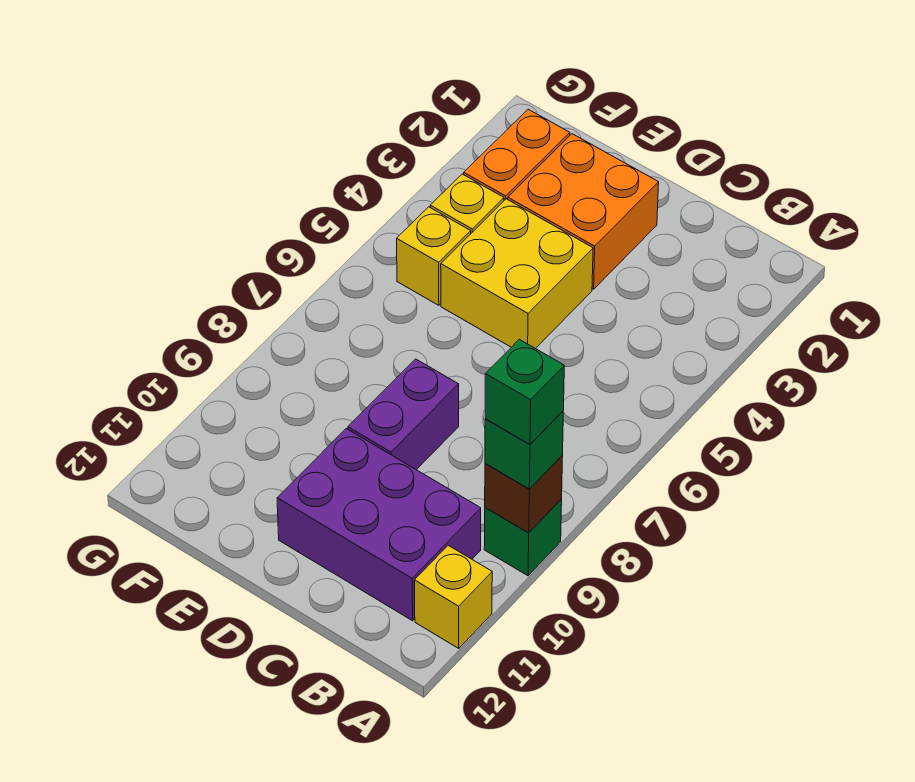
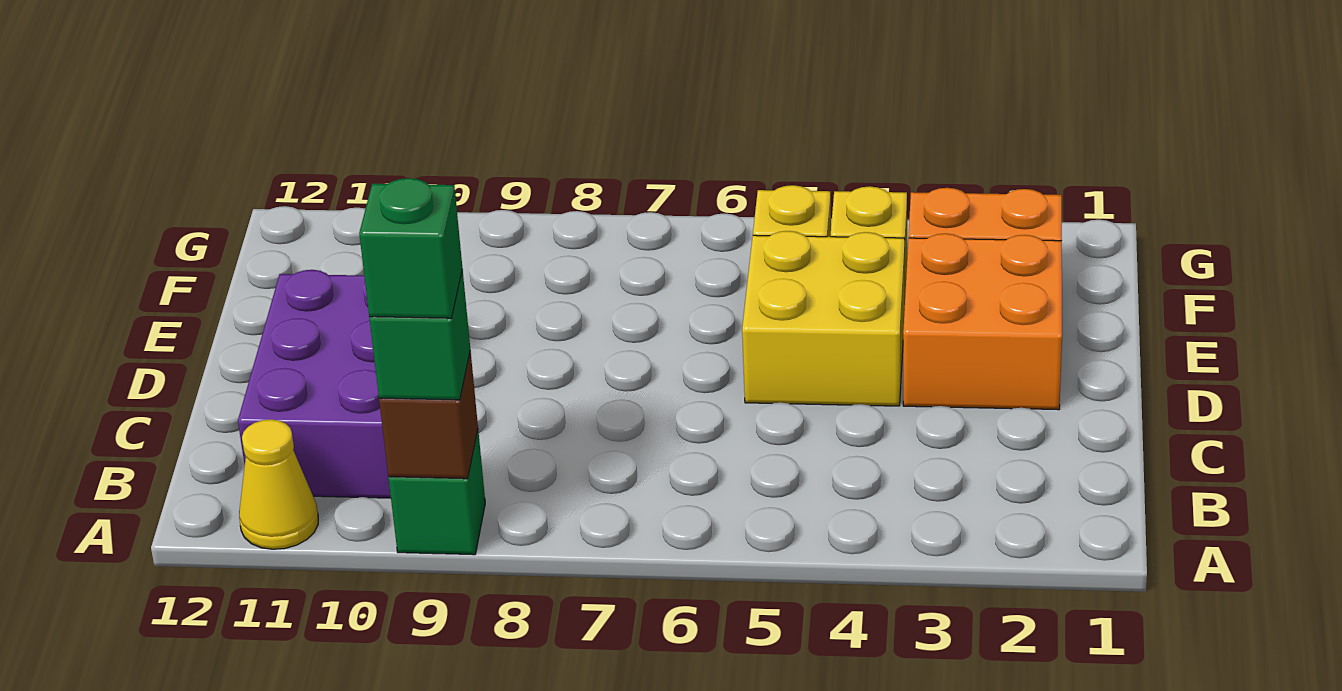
yellow brick A11 level 1 -> yellow cone A11 level 1
purple brick D8:D9 level 1 -> none

